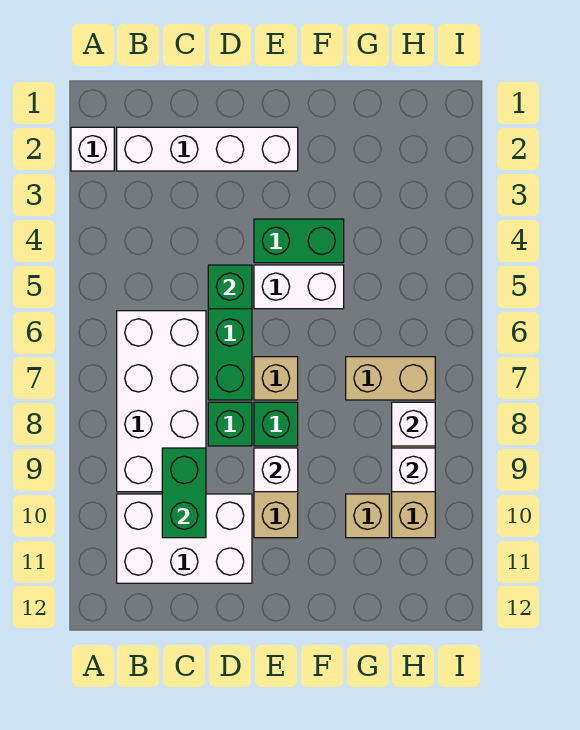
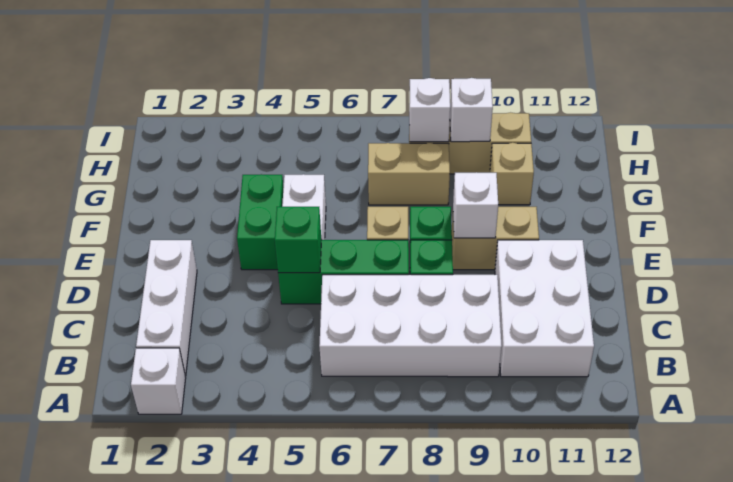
white brick B2:E2 level 1 -> white brick B2:D2 level 1
green brick C9:C10 level 2 -> none
tan brick G7:H7 level 1 -> tan brick G7:G8 level 1

